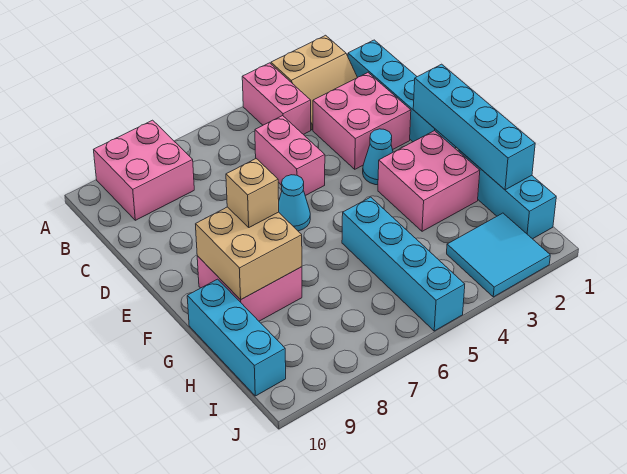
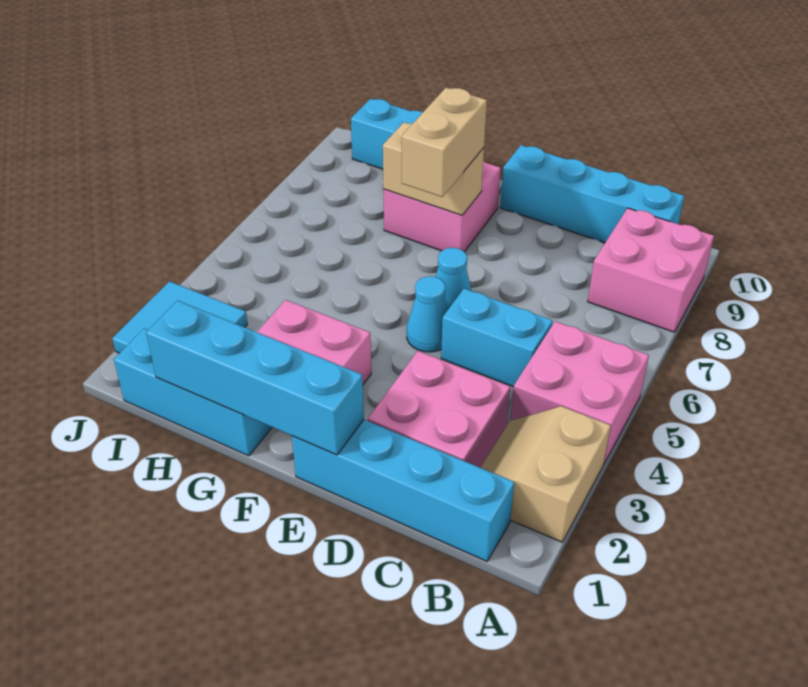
pink brick A4:B4 level 1 -> pink brick A4:B5 level 1
pink brick C5:D5 level 1 -> cyan brick C5:D5 level 1
cyan cone E3 level 1 -> cyan cone E5 level 1
tan brick F8:G9 level 2 -> tan brick F8:G8 level 2
tan brick F8 level 3 -> tan brick F7:F8 level 3
cyan brick G5:J5 level 1 -> cyan brick B10:E10 level 1

